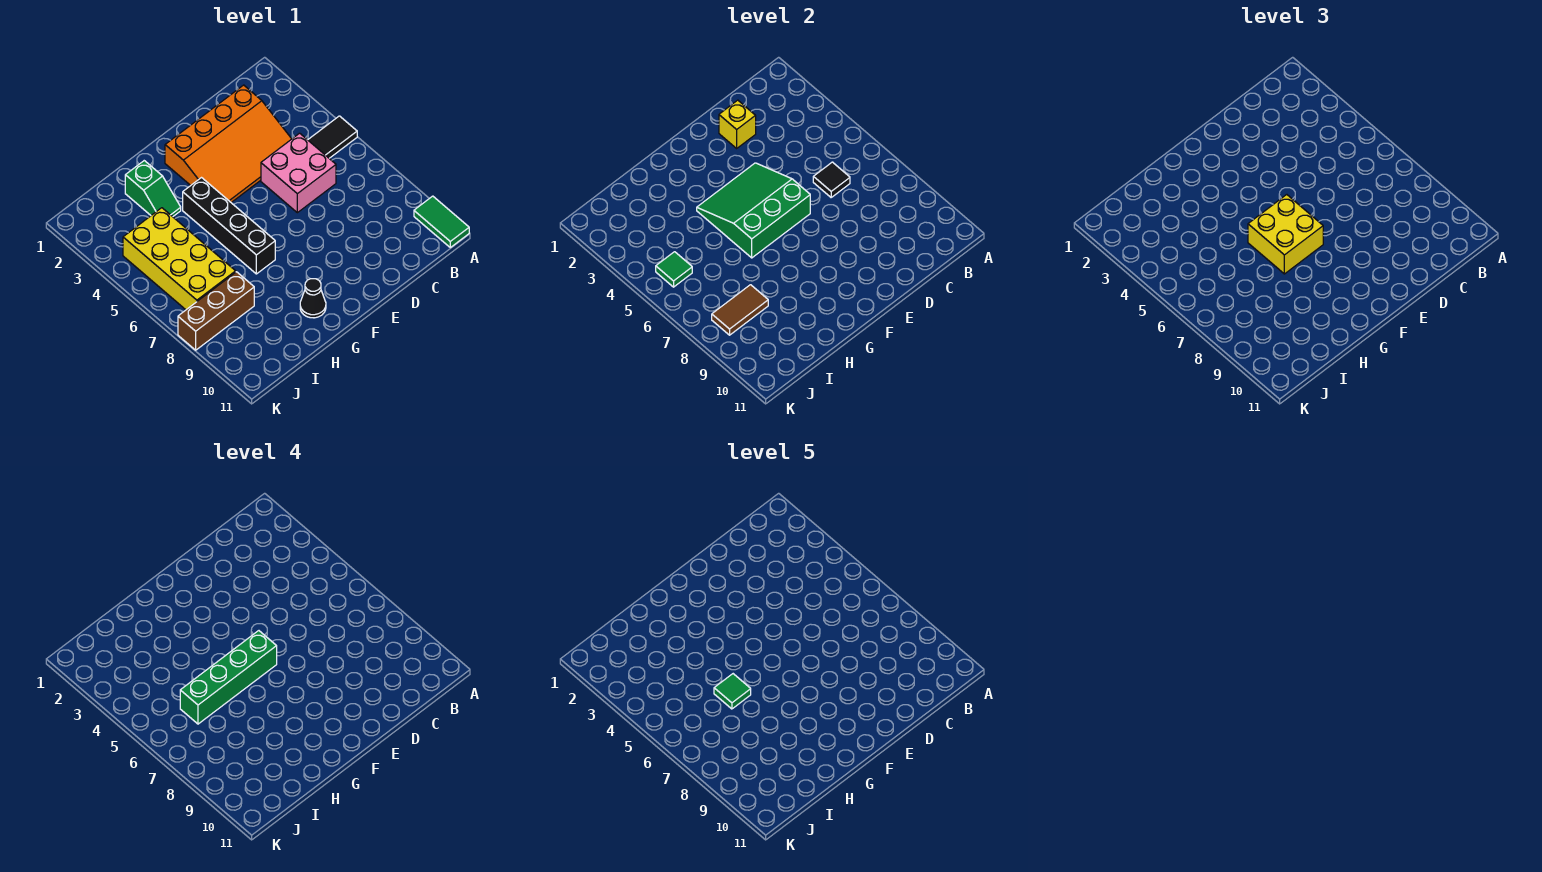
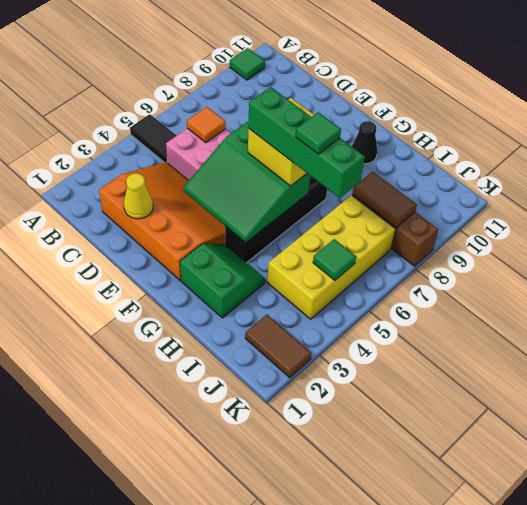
green tile A10:A11 level 1 -> green tile A10 level 1
black tile C6 level 2 -> orange tile C6 level 2
yellow brick D2 level 2 -> yellow cone D2 level 2
green slope H2:H3 level 1 top 2 -> green slope G2:H3 level 1 top 2
none -> brown tile J2:K2 level 1

